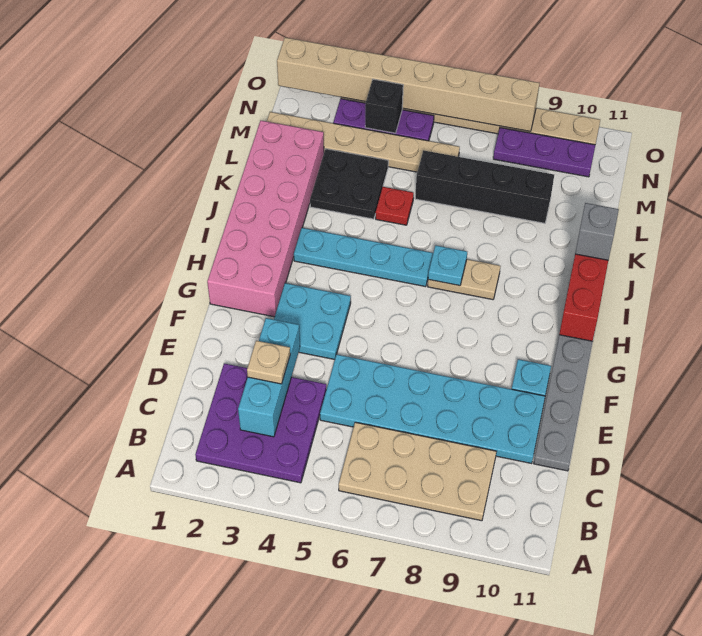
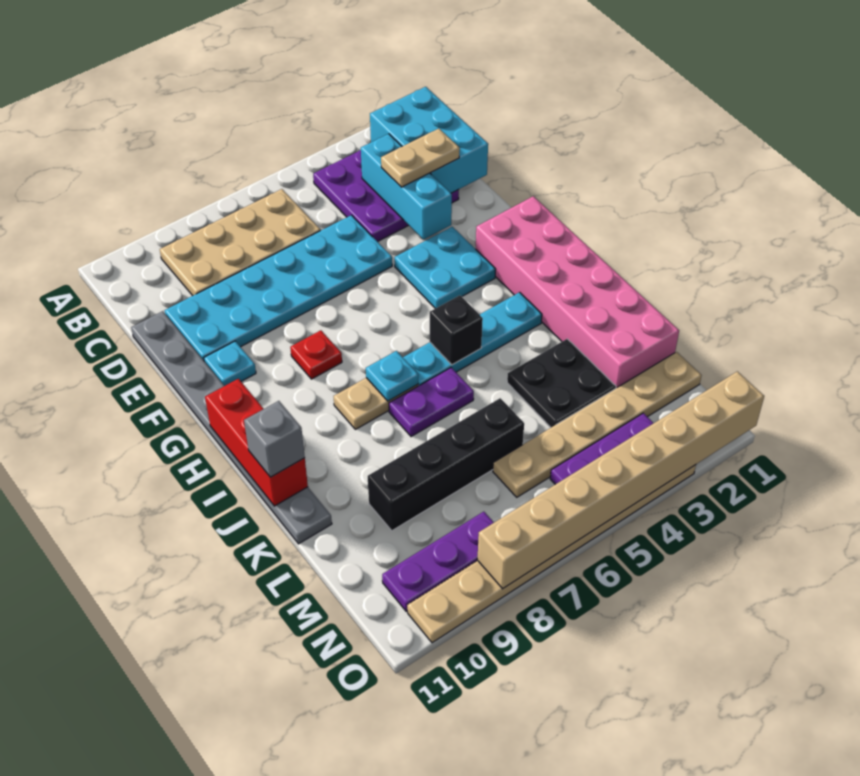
none -> cyan brick B1:D2 level 2
tan plate D3 level 3 -> tan plate D2:D3 level 3
none -> purple plate J6:J7 level 1
red plate K5 level 1 -> red plate G8 level 1
black brick N4 level 2 -> black brick I5 level 2

